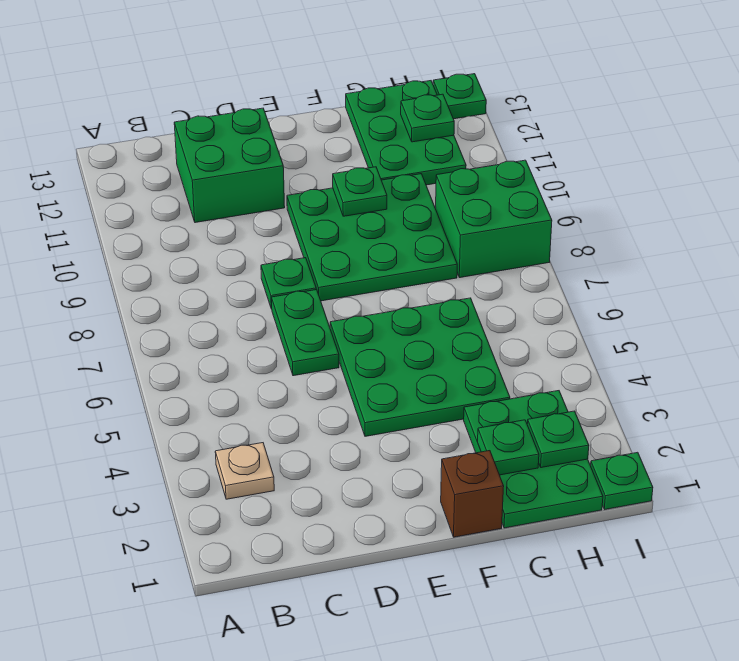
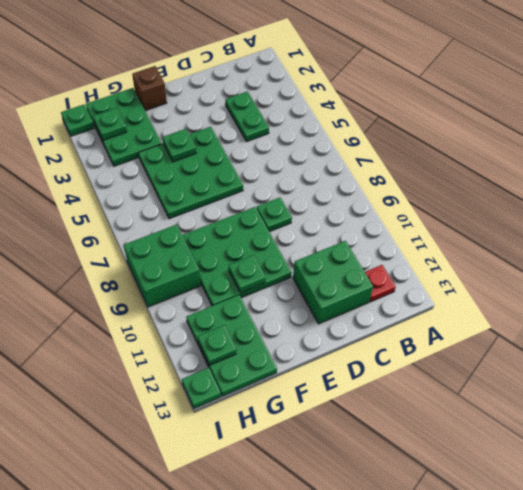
tan plate B3 level 1 -> none
none -> red plate B12 level 1
green plate D6:D7 level 1 -> green plate C3:C4 level 1
green plate G2 level 2 -> green plate F4 level 2

